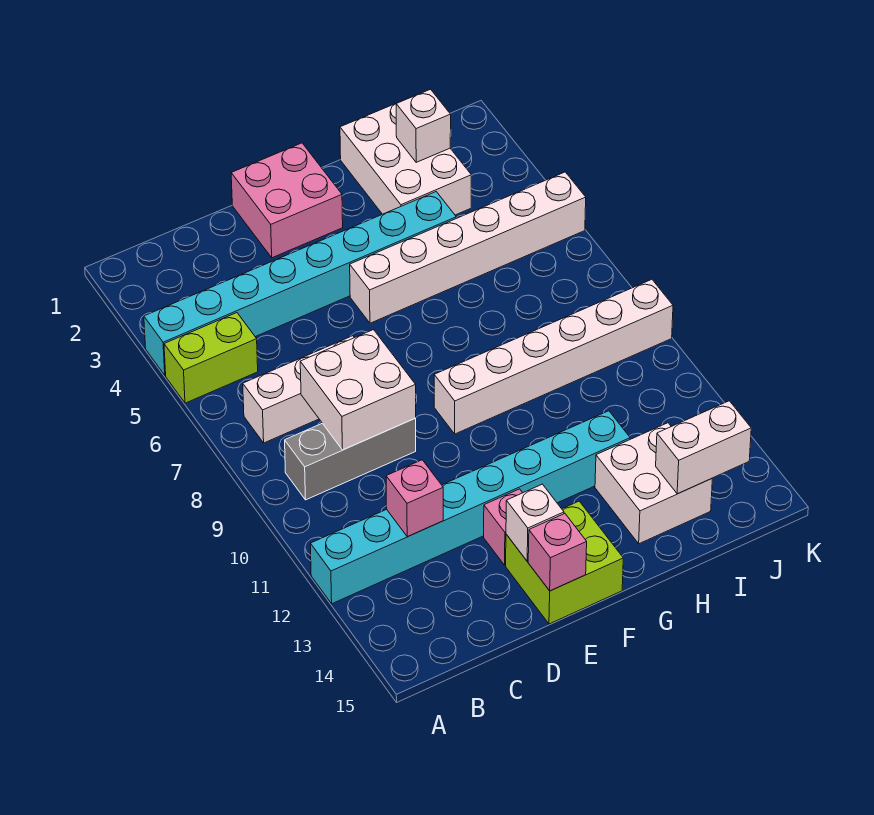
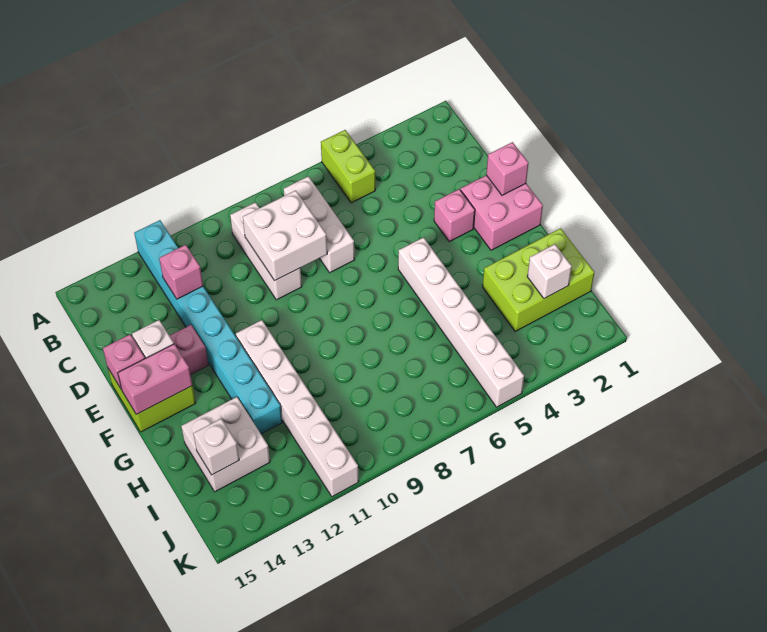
cyan brick A4:H4 level 1 -> none
grey brick B9:D9 level 1 -> white brick B9:D9 level 1
none -> pink brick E1 level 2
none -> pink brick E3 level 1
white brick F9:K9 level 1 -> white brick F11:K11 level 1
none -> pink brick F14:F15 level 2
white brick H1:I3 level 1 -> lime brick H1:I3 level 1
white brick I14:J14 level 2 -> white brick I14 level 2

